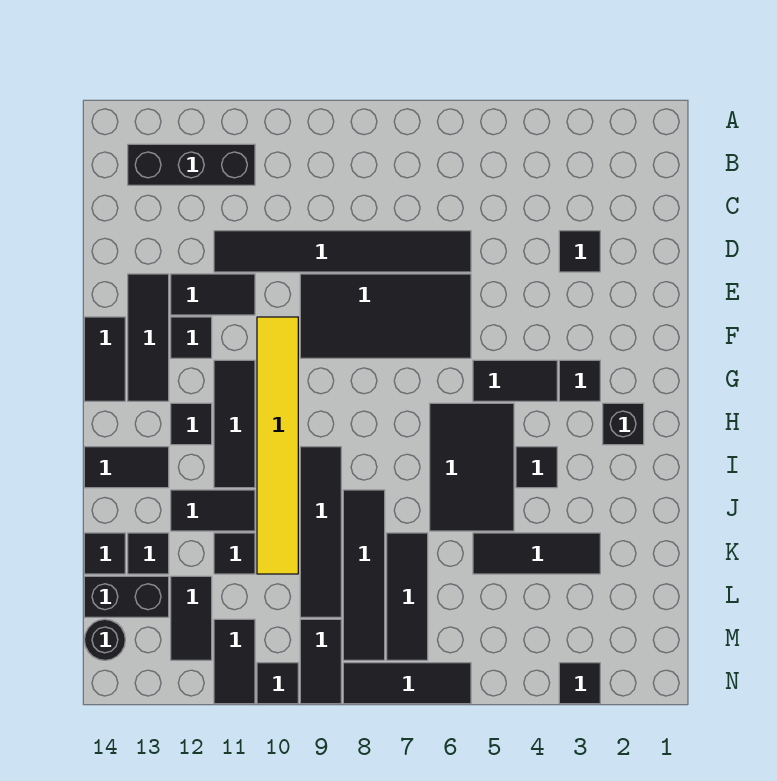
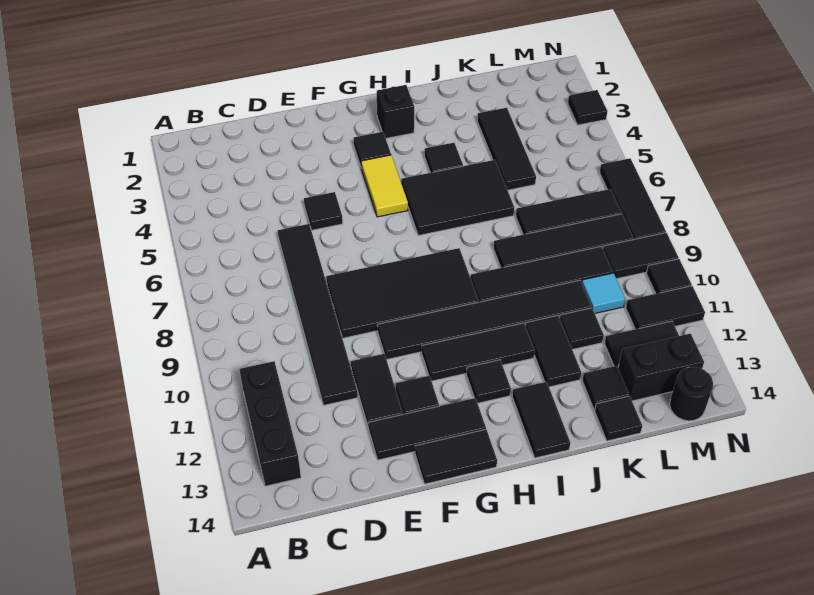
black tile D3 level 1 -> black tile E5 level 1
black tile E6:F9 level 1 -> black tile E8:H9 level 1
yellow tile F10:K10 level 1 -> black tile F10:K10 level 1
black tile G4:G5 level 1 -> yellow tile G4:G5 level 1
none -> cyan tile L10 level 1
black brick L13:L14 level 1 -> black brick L13:M13 level 1

